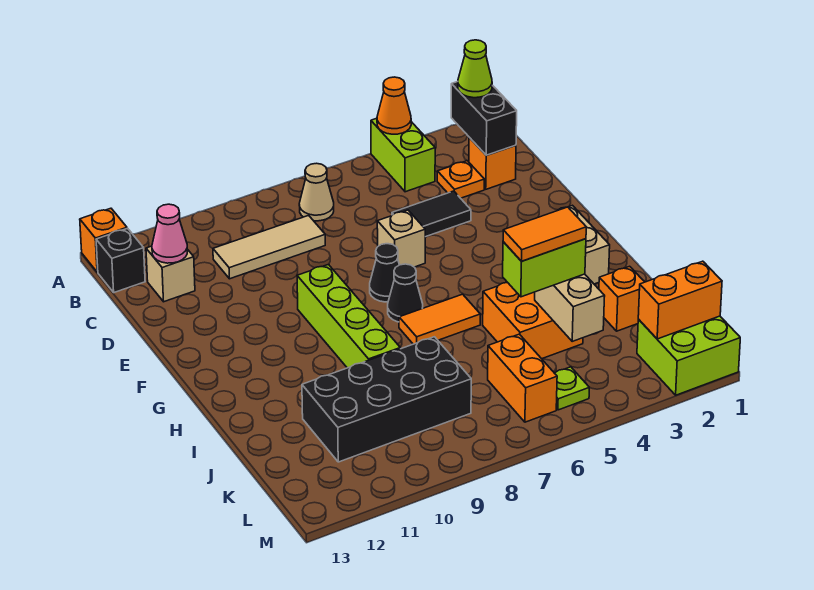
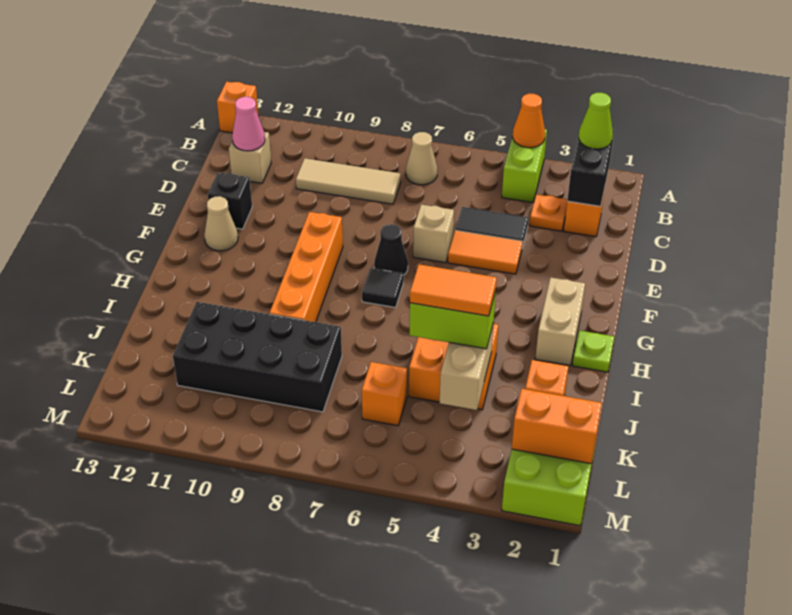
black brick B13 level 1 -> black brick E12 level 1
lime brick F9:I9 level 1 -> orange brick F9:I9 level 1
none -> tan cone F12 level 1
black cone G7 level 1 -> black tile G7 level 1
orange tile H6:H7 level 1 -> orange tile E4:E5 level 1
orange brick K6:L6 level 1 -> orange brick K6 level 1
lime plate L5 level 1 -> lime plate H1 level 1

